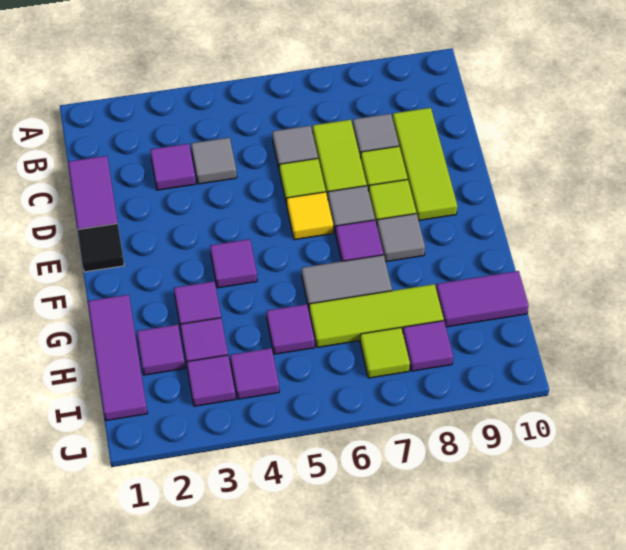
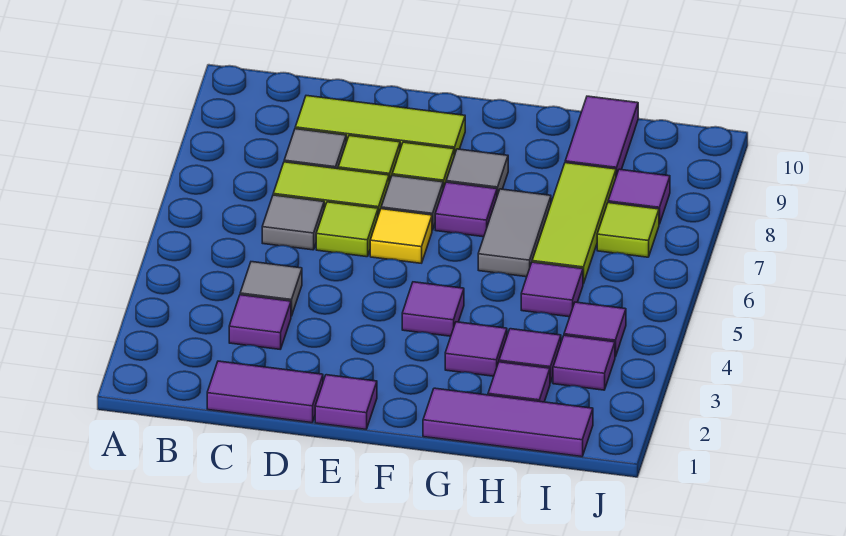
black tile E1 level 1 -> purple tile E1 level 1

